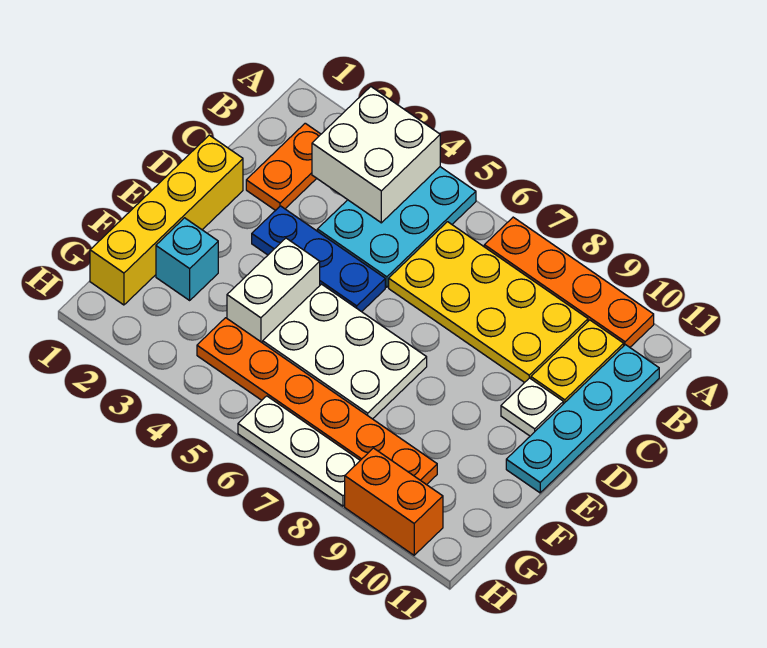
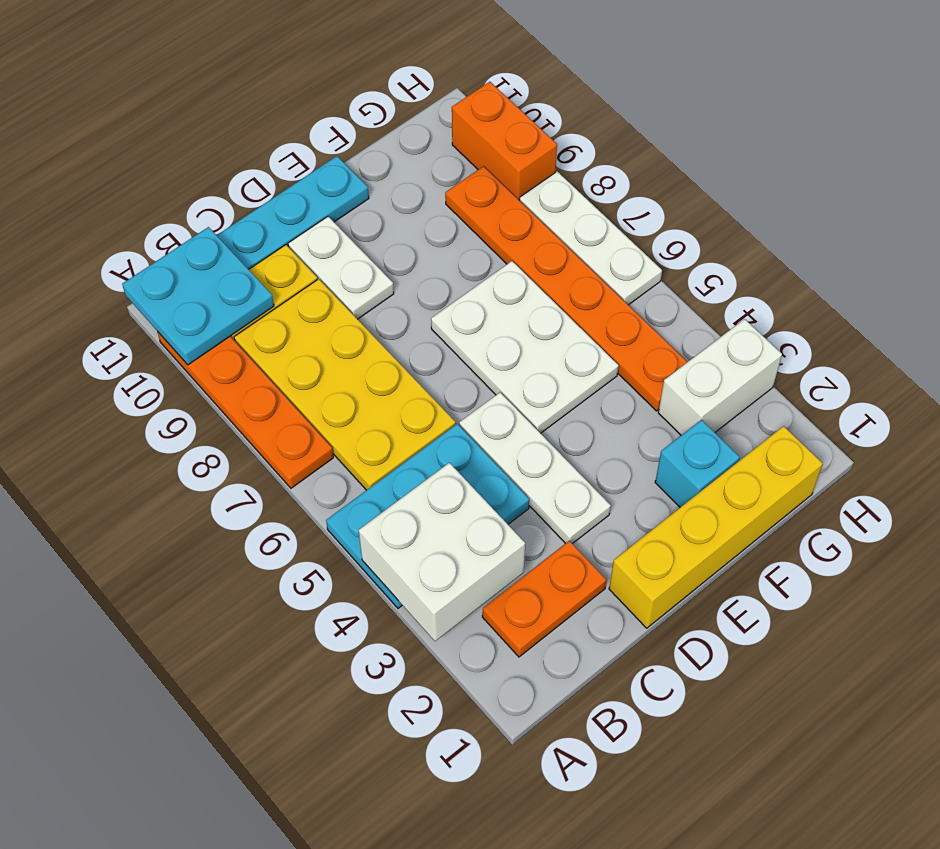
none -> cyan plate A10:B11 level 2
blue plate D3:D5 level 1 -> white plate D3:D5 level 1
white plate D10 level 1 -> white plate D9:D10 level 1
white brick E4:F4 level 1 -> white brick G3:H3 level 1

